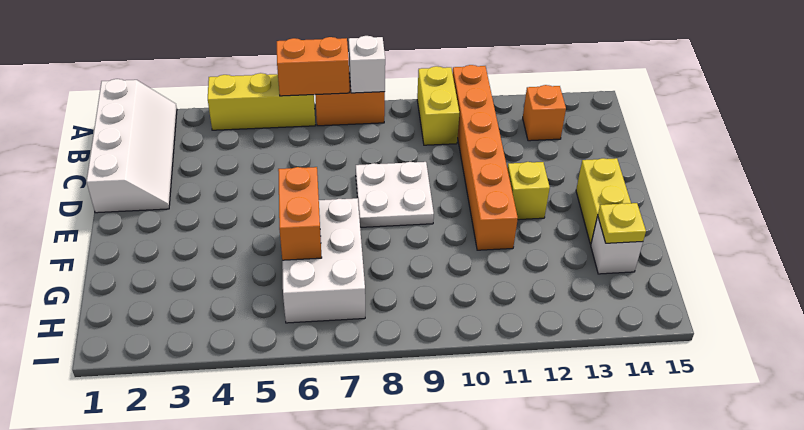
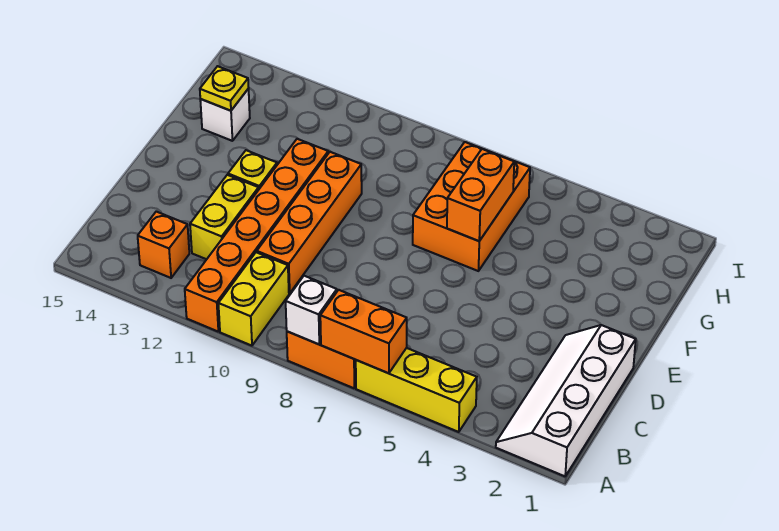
none -> orange brick C10:F10 level 1
white plate D8:E9 level 1 -> none
yellow brick E14:F14 level 1 -> yellow brick C12:D12 level 1
white brick F6:H7 level 1 -> orange brick F6:H7 level 1

